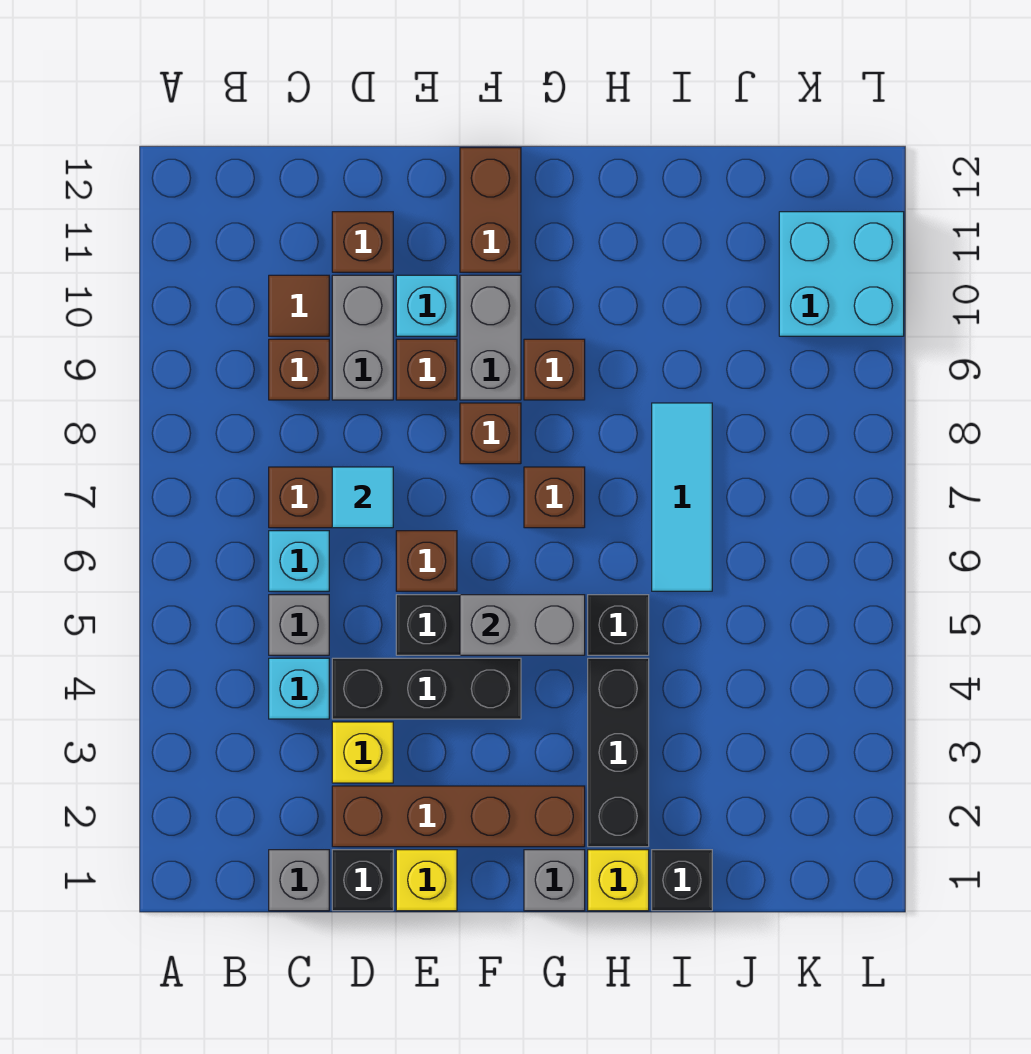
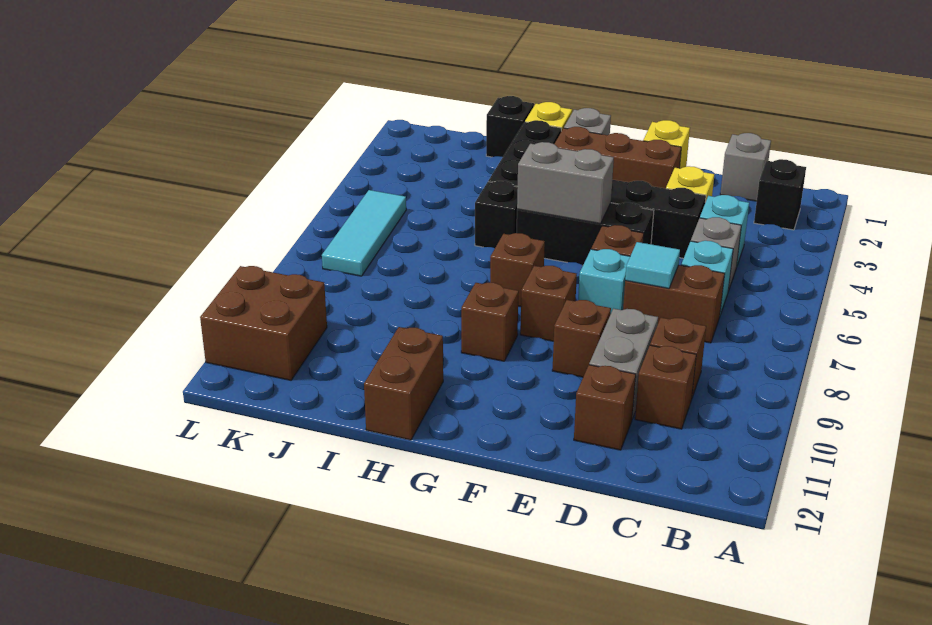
brown tile C10 level 1 -> brown brick C10 level 1
black brick D1 level 1 -> black brick B2 level 1
brown brick D2:G2 level 1 -> brown brick E2:G2 level 1
cyan brick E10 level 1 -> cyan brick E7 level 1
grey brick F9:F10 level 1 -> none
brown brick F11:F12 level 1 -> brown brick H11:H12 level 1
cyan tile I6:I8 level 1 -> cyan tile K5:K7 level 1
cyan brick K10:L11 level 1 -> brown brick K10:L11 level 1

